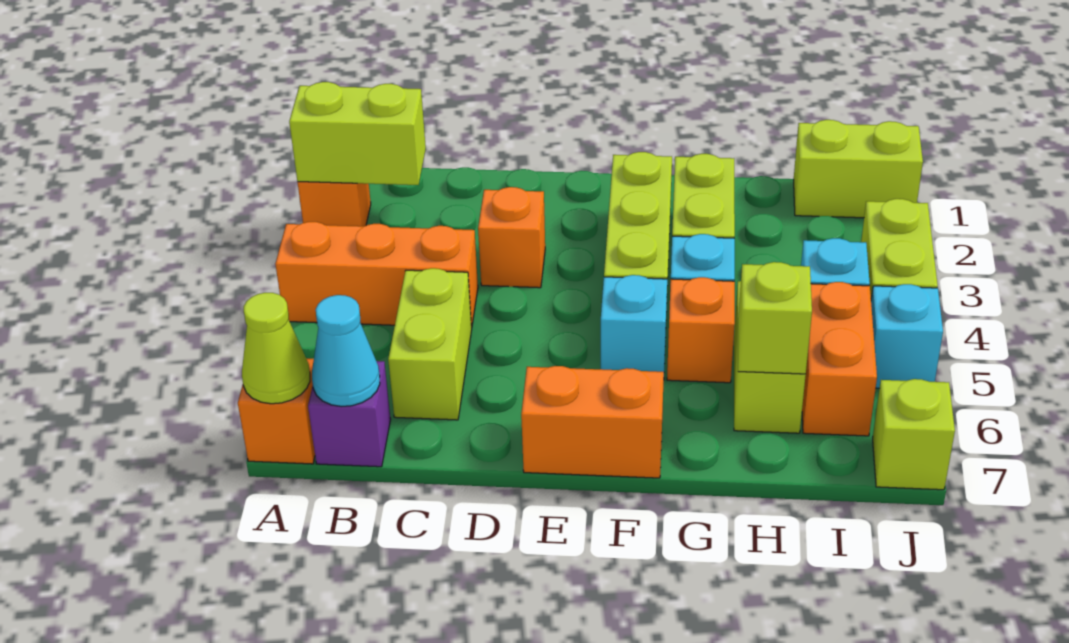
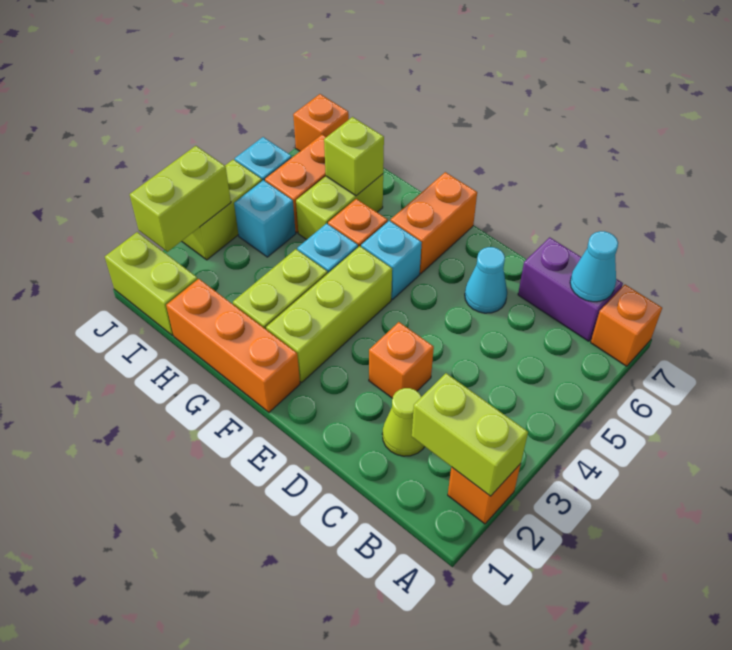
orange brick A4:C4 level 1 -> orange brick F1:H1 level 1
lime cone A7 level 2 -> lime cone C2 level 1
purple brick B7 level 1 -> purple brick B7:C7 level 1
lime brick C5:C6 level 1 -> lime brick J2:J3 level 2
none -> cyan cone D6 level 1
orange brick E7:F7 level 1 -> orange brick F6:F7 level 1
lime brick J7 level 1 -> orange brick J7 level 1

